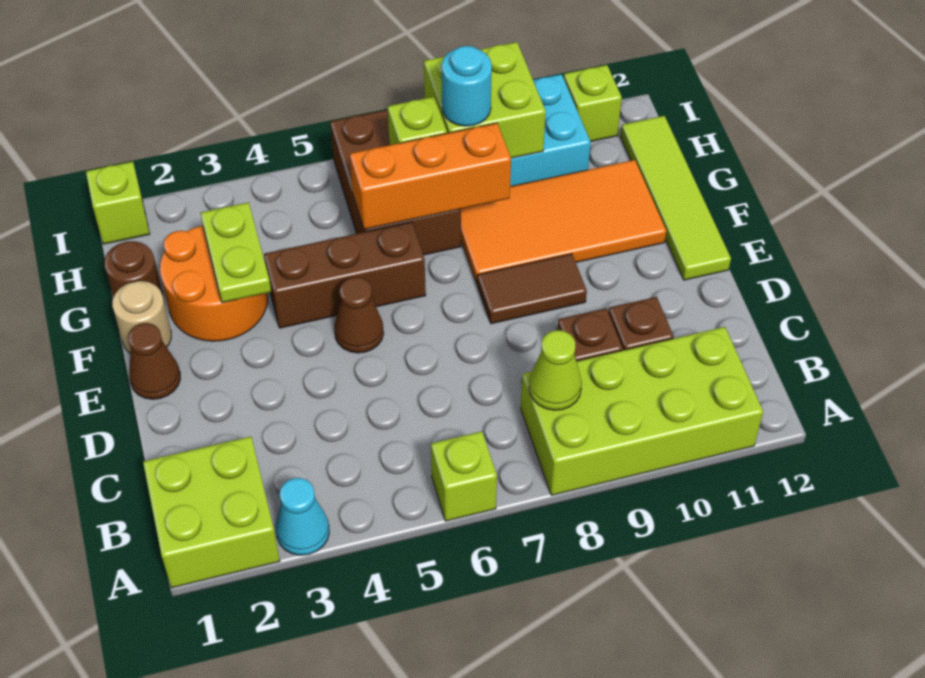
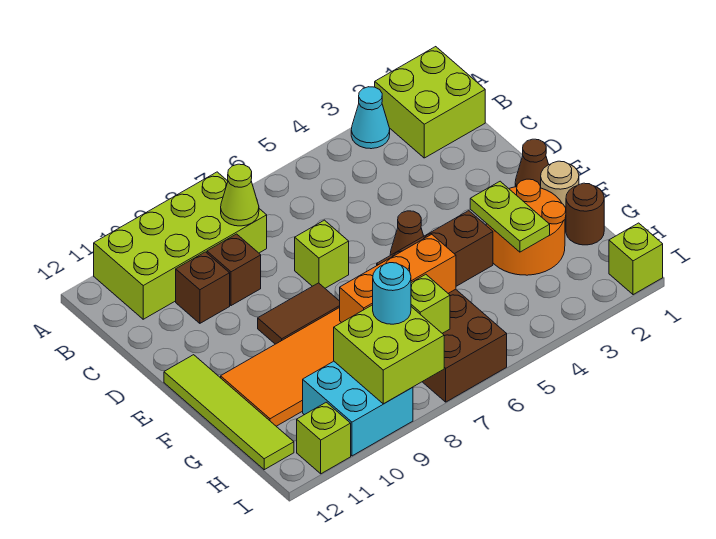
lime brick A6 level 1 -> lime brick D7 level 1

